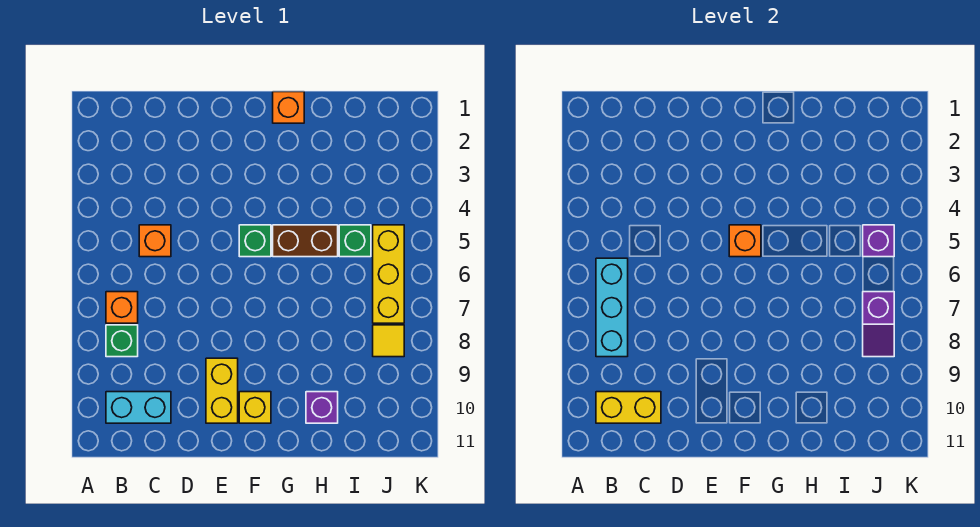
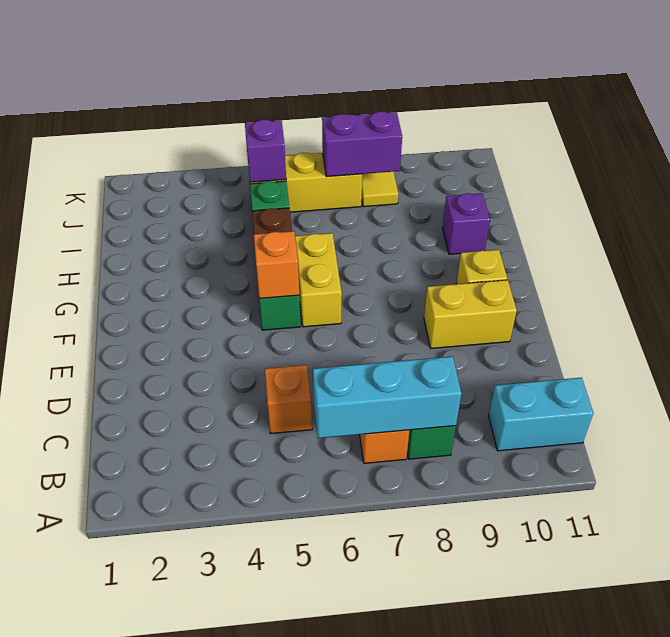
cyan brick B10:C10 level 1 -> cyan brick B10:B11 level 1
yellow brick B10:C10 level 2 -> yellow brick F6:G6 level 1
orange brick G1 level 1 -> none
purple slope J7:J8 level 2 top 7 -> purple brick J7:J8 level 2

